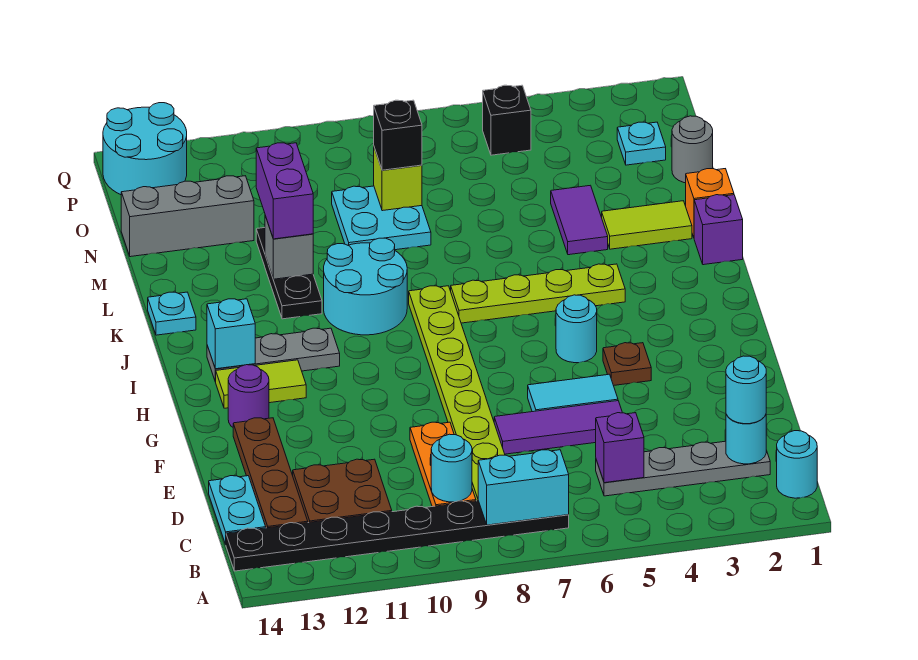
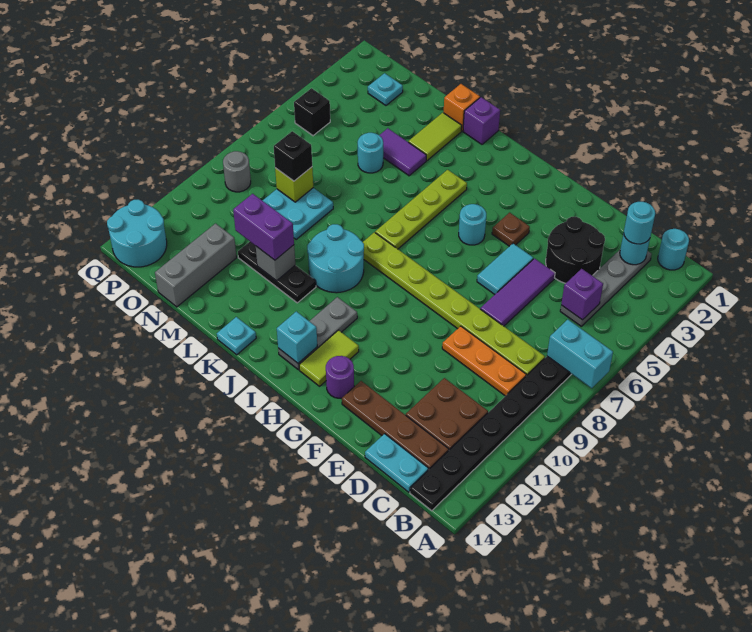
cyan brick B7:B8 level 2 -> cyan brick A7:B7 level 2
cyan round brick C9 level 2 -> cyan round brick M5 level 1
none -> black round brick D3:E4 level 1
grey round brick N1 level 1 -> grey round brick P9 level 1

